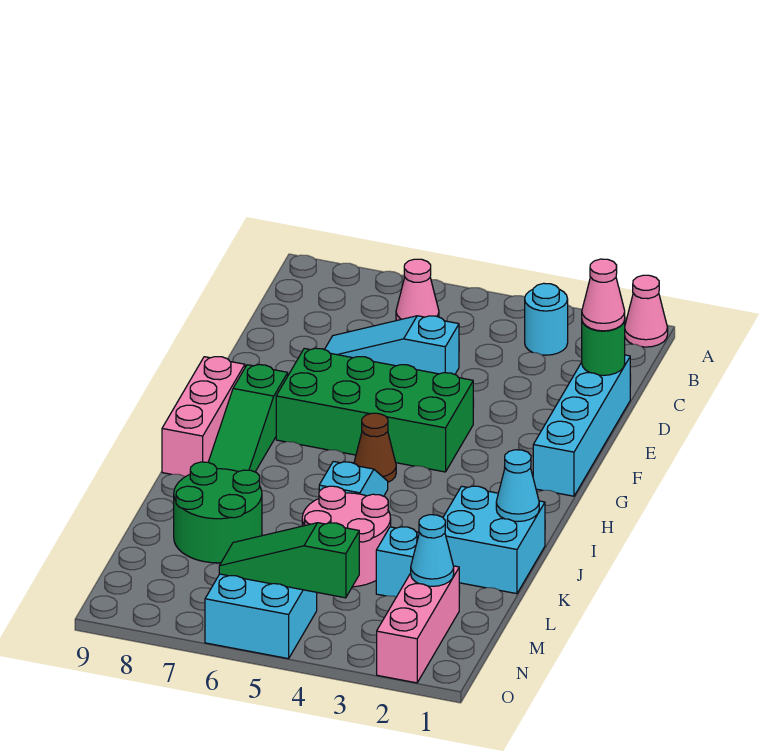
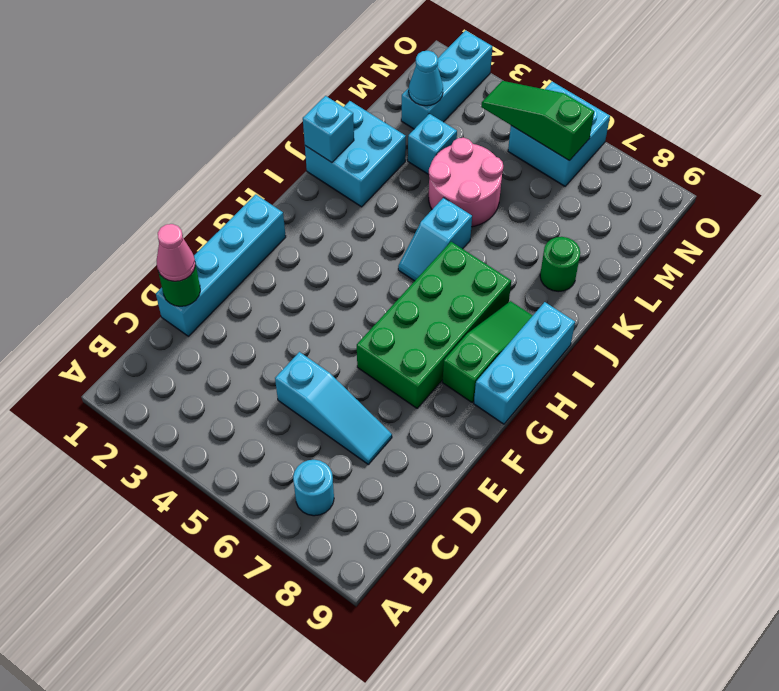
pink cone A1 level 1 -> none
cyan round brick B3 level 1 -> cyan round brick B7 level 1
pink cone B6 level 1 -> none
green brick F4:G7 level 1 -> green brick F6:I7 level 1
pink brick G9:I9 level 1 -> cyan brick G9:I9 level 1
brown cone H5 level 1 -> none
cyan cone J1 level 2 -> cyan brick J1 level 2
green round brick K7:L8 level 1 -> green round brick K8 level 1
pink brick M2:O2 level 1 -> cyan brick M2:O2 level 1
green slope N4:N6 level 2 top 4 -> green slope N4:N6 level 2 top 6

